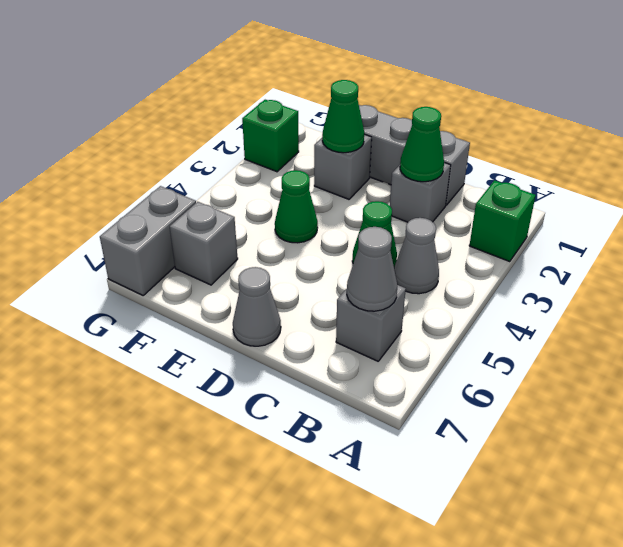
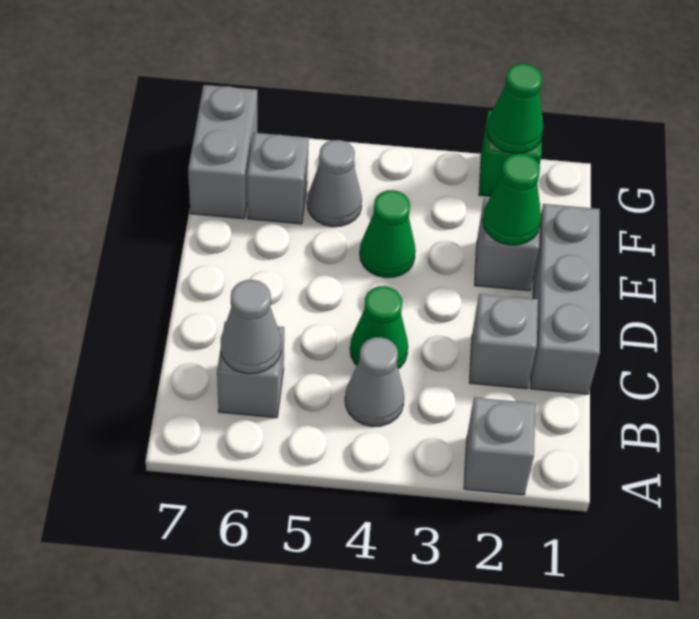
green brick A2 level 1 -> grey brick A2 level 1
green cone C2 level 2 -> green cone G2 level 2
grey cone D7 level 1 -> grey cone F5 level 1
grey brick G6:G7 level 1 -> grey brick F7:G7 level 1

